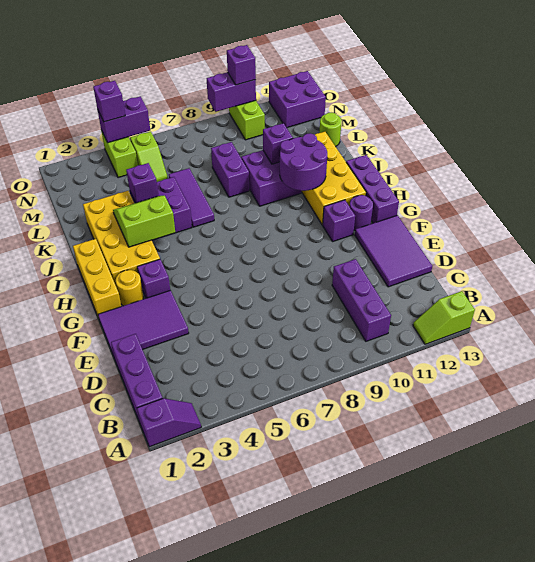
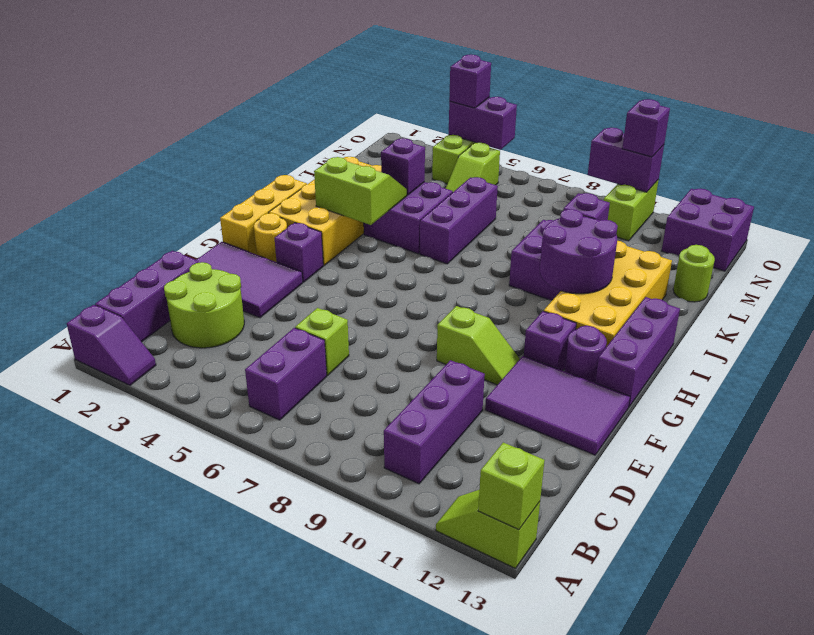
none -> lime brick A13 level 2
none -> lime round brick C2:D3 level 1
none -> lime brick D6 level 1
purple tile D12:F13 level 1 -> purple tile E11:F13 level 1
none -> lime slope F9:F10 level 1 top 9
purple tile J6:L6 level 1 -> purple brick J6:L6 level 1
purple brick K8:L8 level 1 -> purple brick B6:C6 level 1

